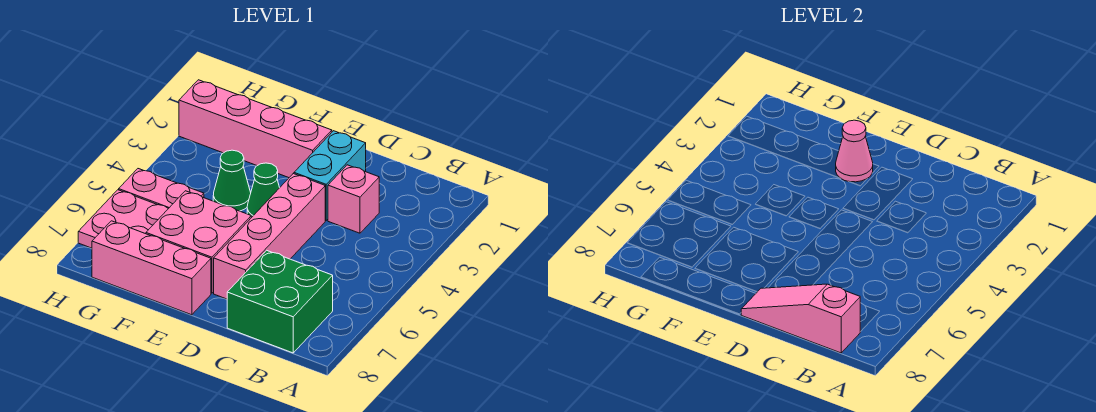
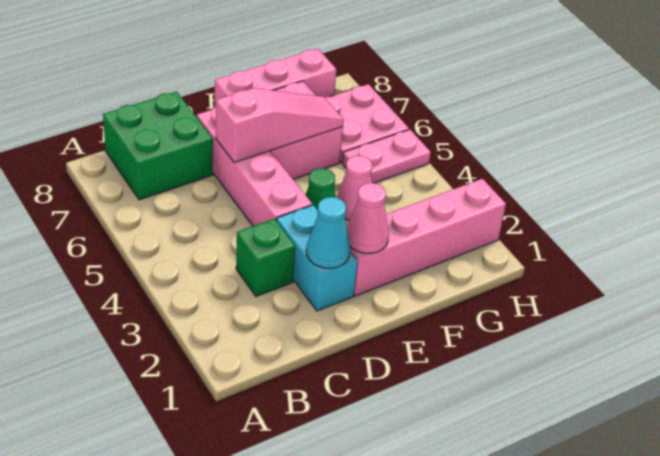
pink slope B8:D8 level 2 top B -> pink slope D6:F6 level 2 top D
pink brick C3 level 1 -> green brick C3 level 1
none -> cyan cone D2 level 2
green cone F4 level 1 -> pink cone F4 level 1

